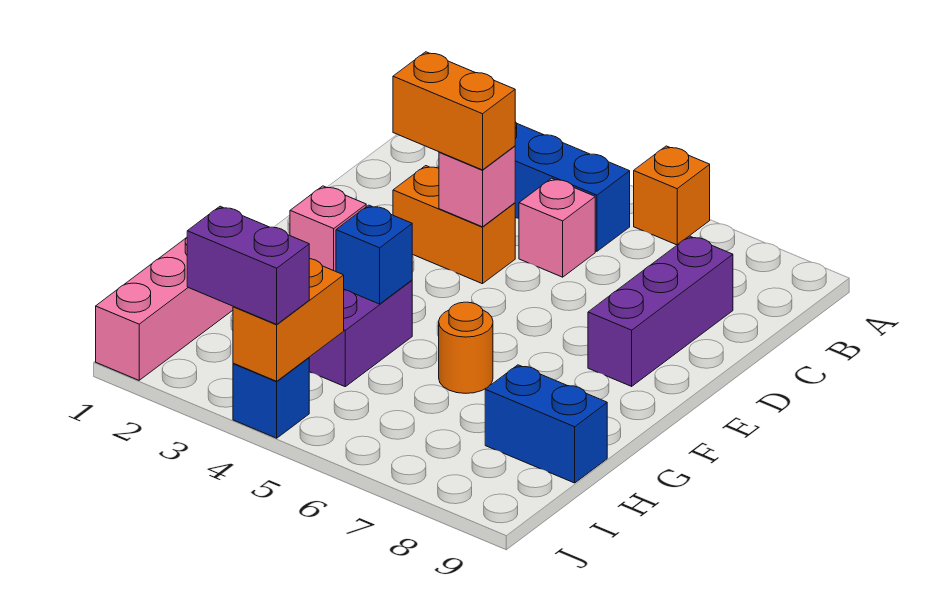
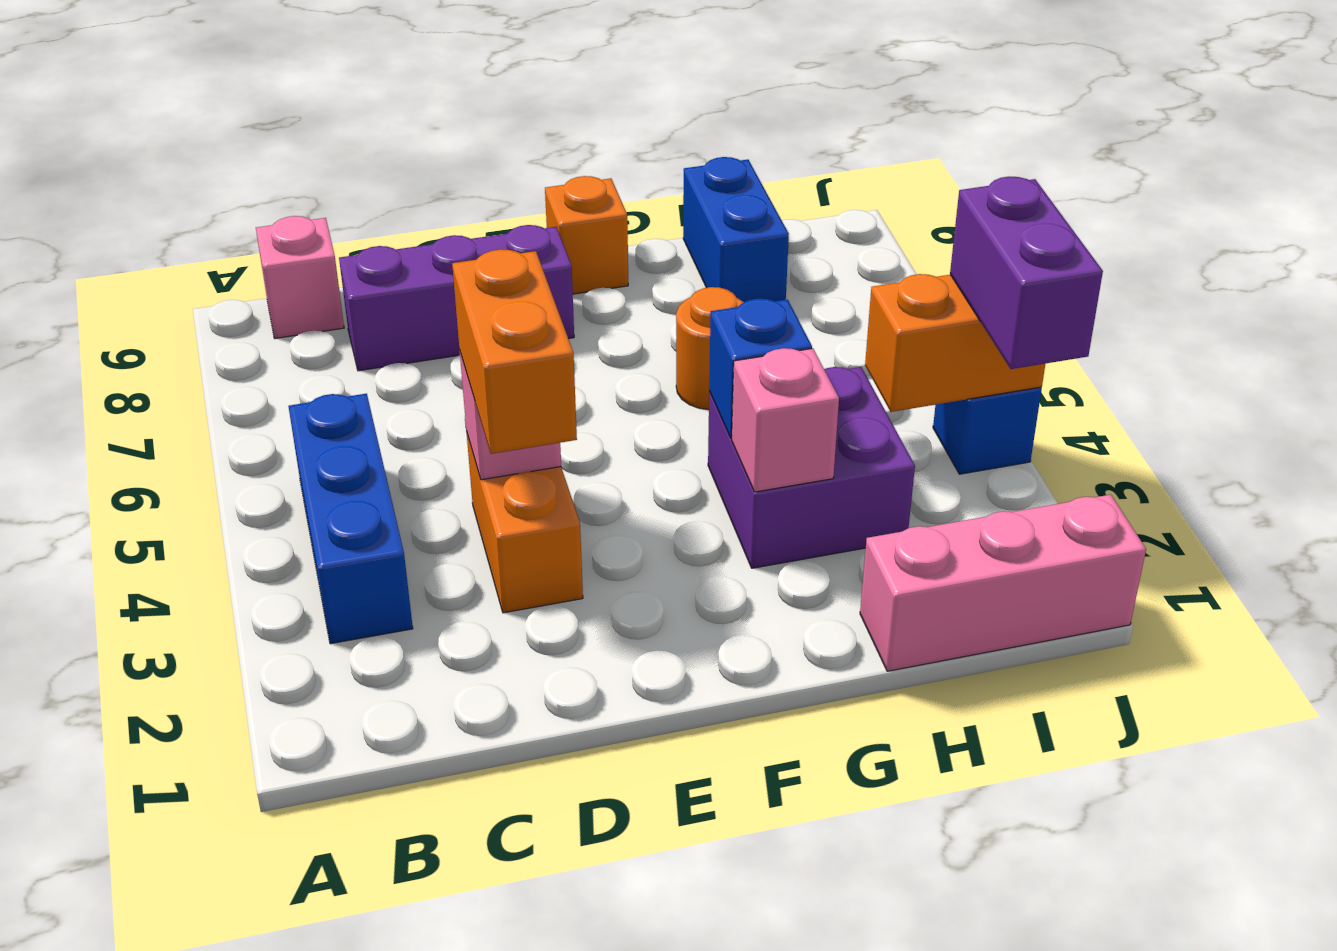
orange brick A6 level 1 -> orange brick F9 level 1
pink brick C5 level 1 -> pink brick B9 level 1

